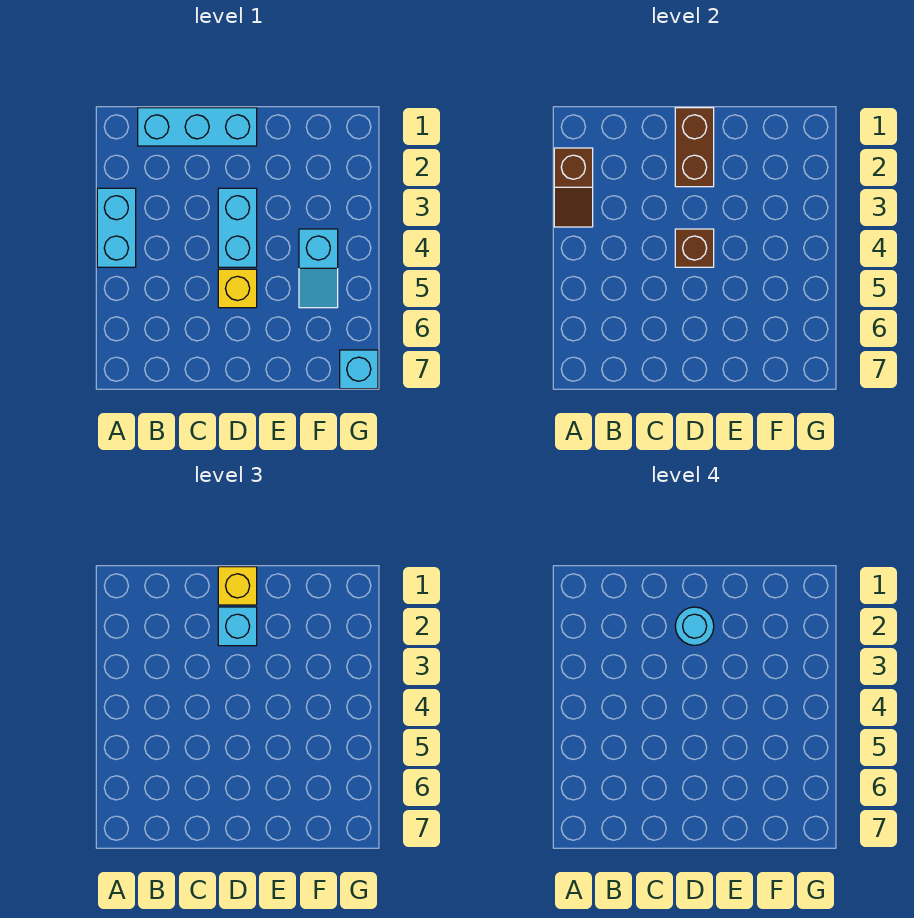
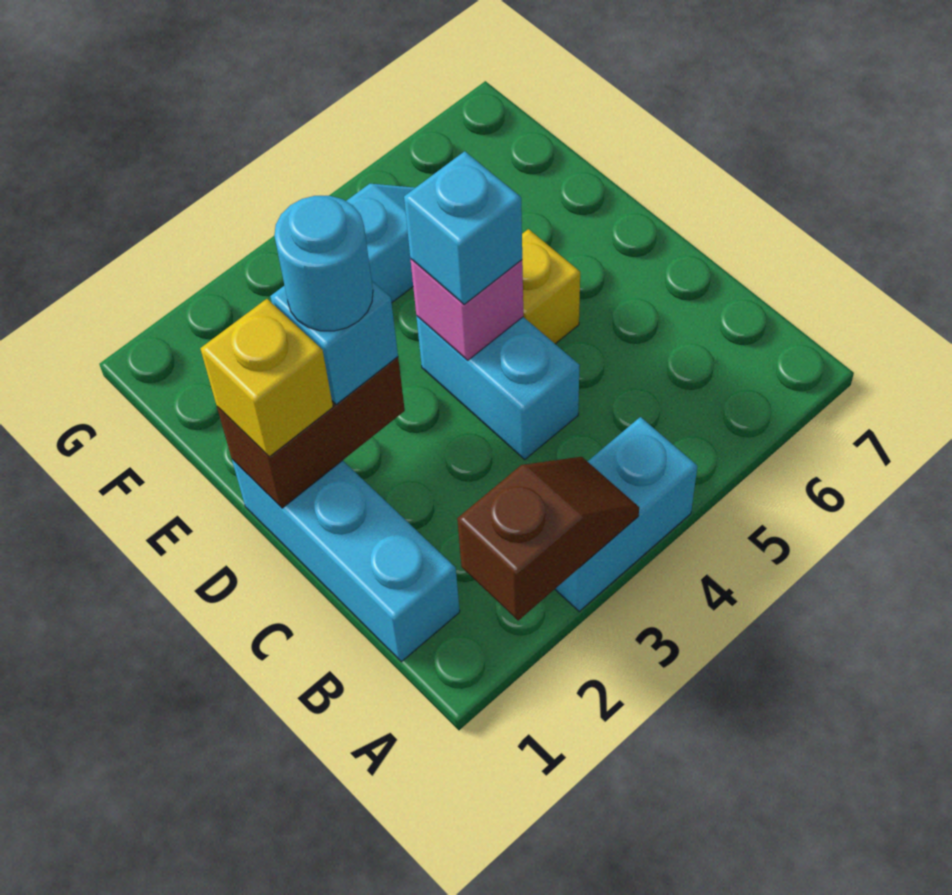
cyan brick D3:D4 level 1 -> cyan brick C4:D4 level 1
brown brick D4 level 2 -> pink brick D4 level 2
cyan brick G7 level 1 -> cyan brick D4 level 3

